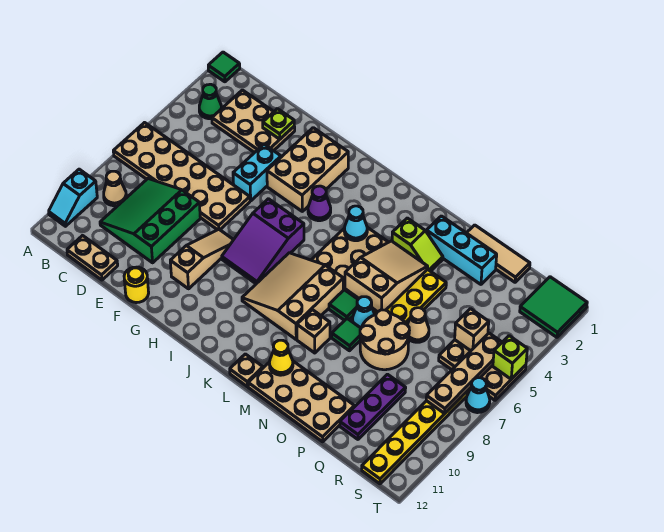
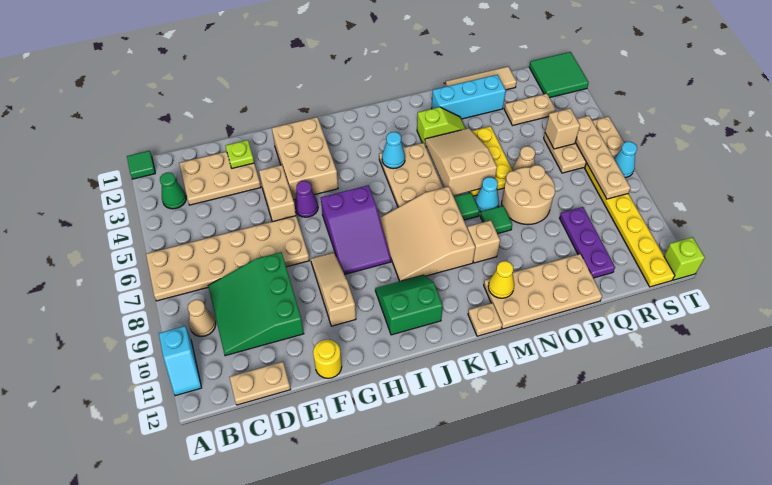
cyan brick F4:F5 level 1 -> tan brick F4:F5 level 1
purple cone I4 level 1 -> purple cone G5 level 1
none -> green slope I10:J11 level 1 top 11
none -> tan plate Q3:R3 level 1
lime brick T5 level 2 -> lime brick T12 level 1

